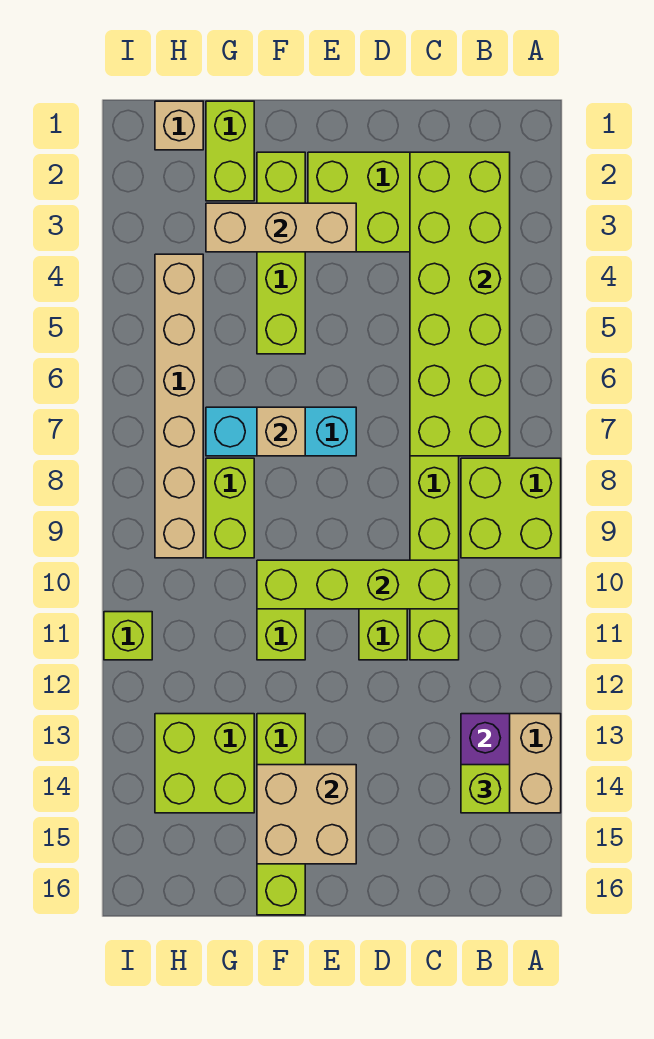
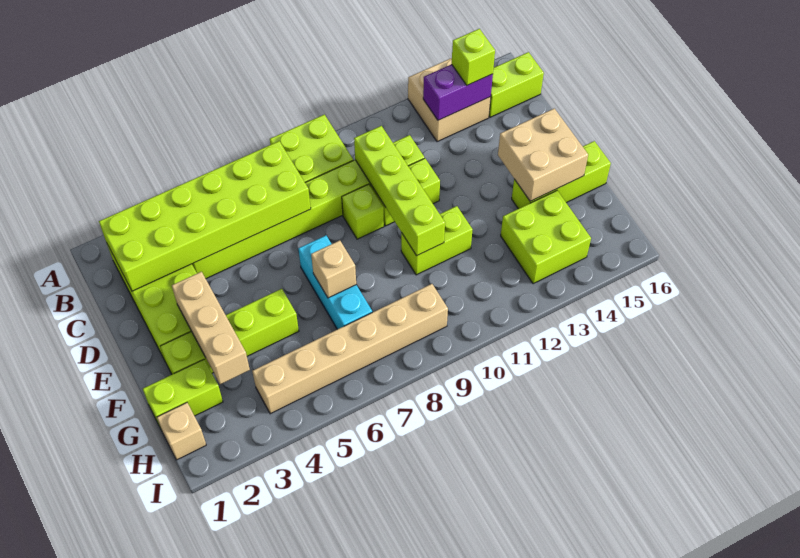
lime brick F13:F16 level 1 -> lime brick F14:F16 level 1
lime brick G8:G9 level 1 -> lime brick B15:B16 level 1
lime brick I11 level 1 -> lime brick D9 level 1

